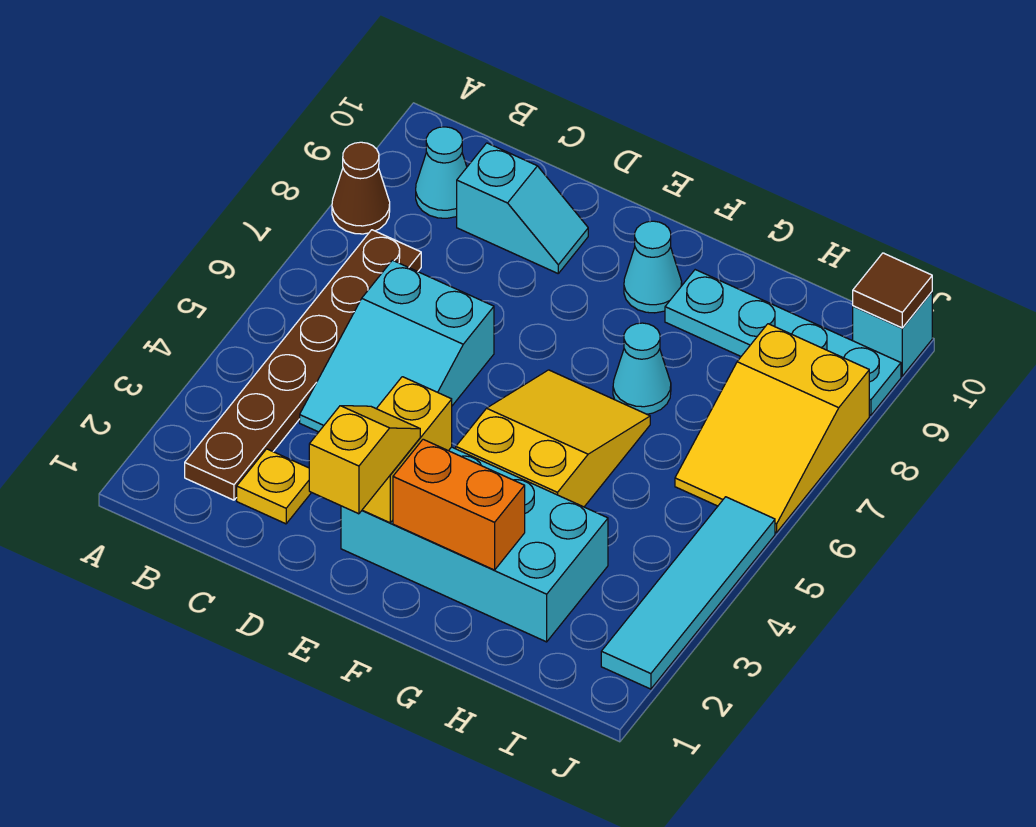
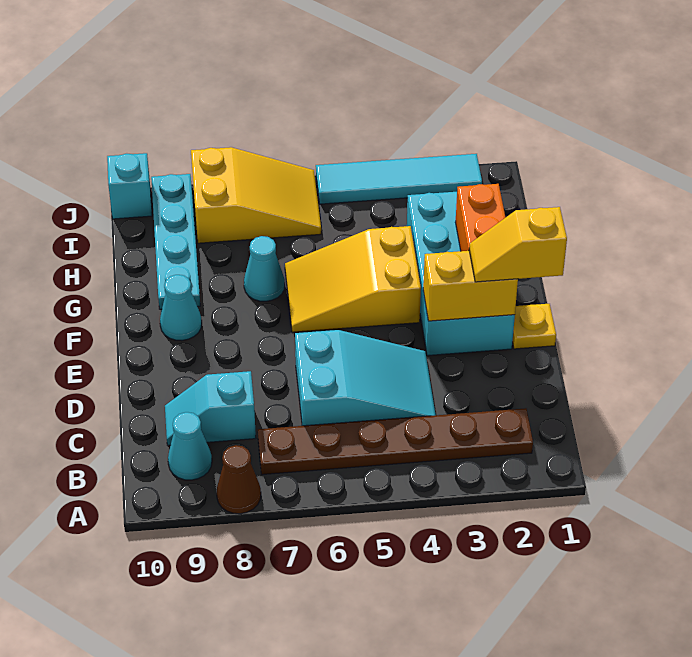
yellow plate C2 level 1 -> yellow plate E1 level 1
cyan slope C9:D9 level 1 top C -> cyan slope C8:C9 level 1 top 8
brown tile J10 level 2 -> none

